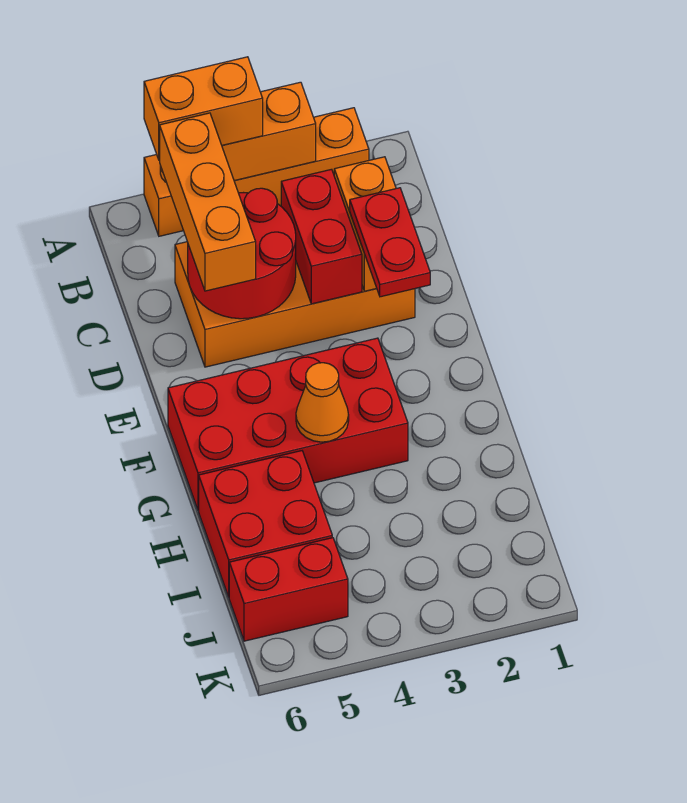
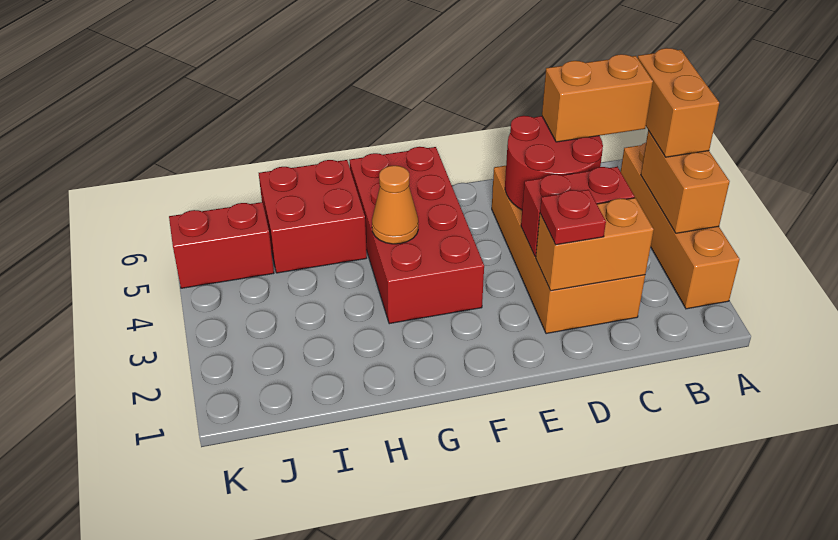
orange brick B5:D5 level 3 -> orange brick B5:C5 level 3
red plate D2:E2 level 3 -> red plate D2 level 3
red brick J5:J6 level 1 -> red brick J5:K5 level 1

